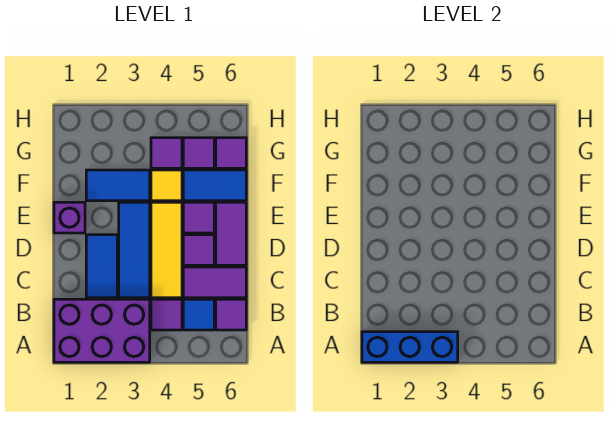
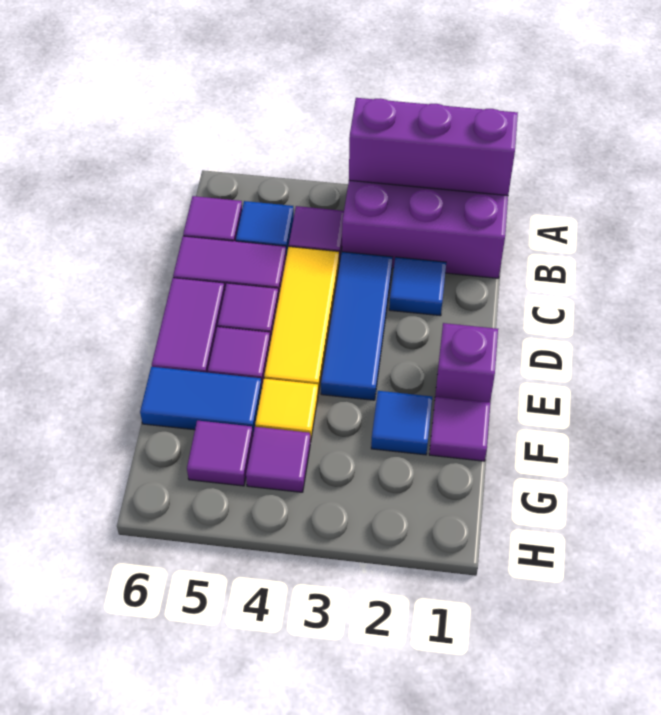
blue brick A1:A3 level 2 -> purple brick A1:A3 level 2
blue tile C2:D2 level 1 -> blue tile C2 level 1
blue tile F2:F3 level 1 -> blue tile F2 level 1
purple tile G6 level 1 -> purple tile F1 level 1

